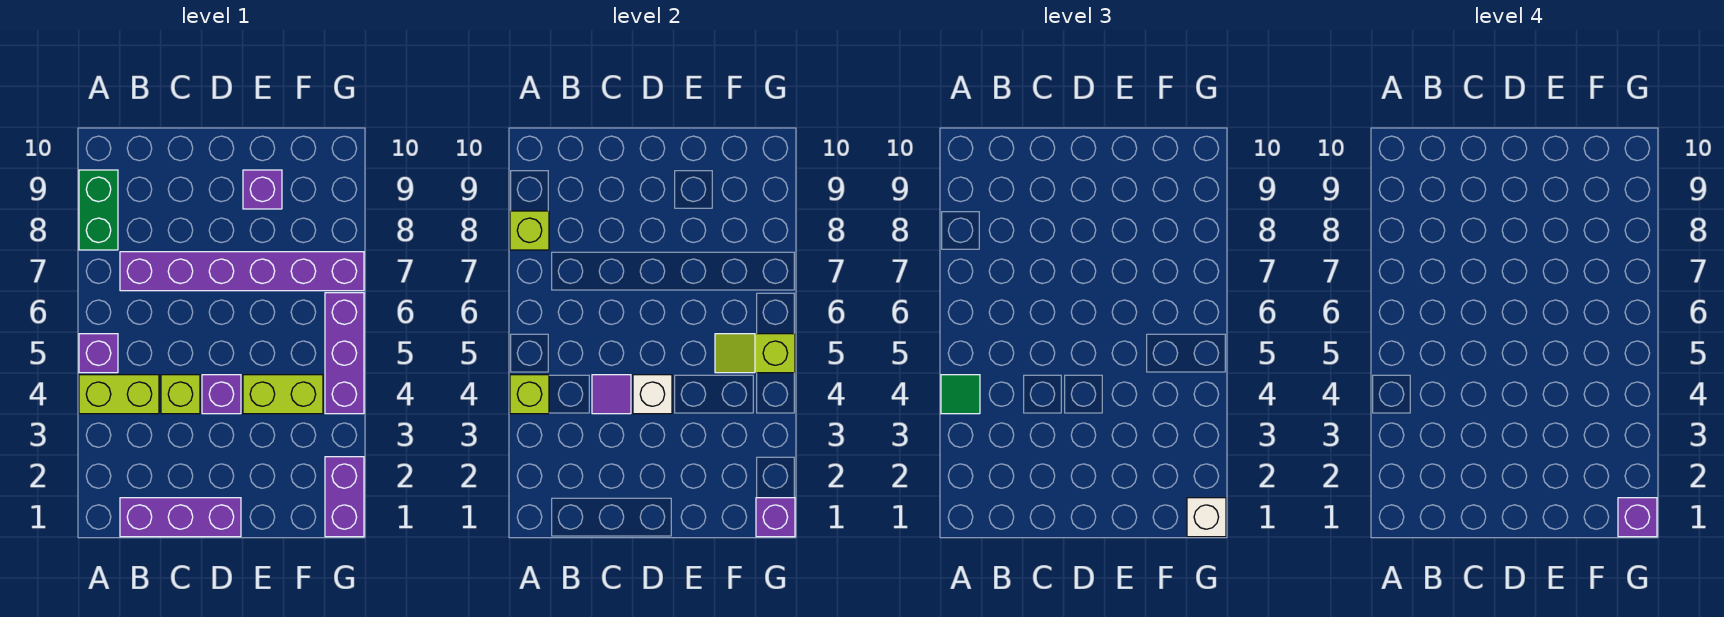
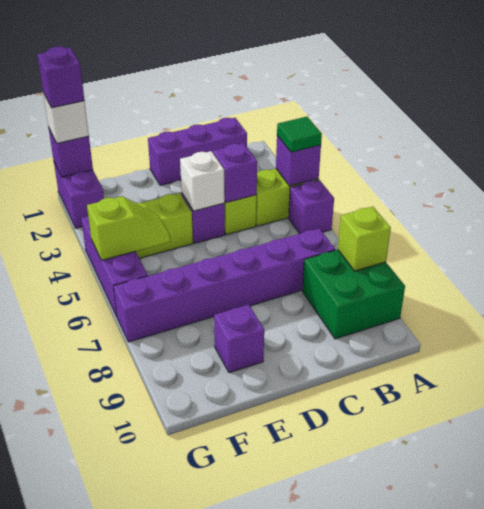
lime brick A4 level 2 -> purple brick A4 level 2
green brick A8:A9 level 1 -> green brick A8:B9 level 1
purple tile C4 level 2 -> purple brick C4 level 2

